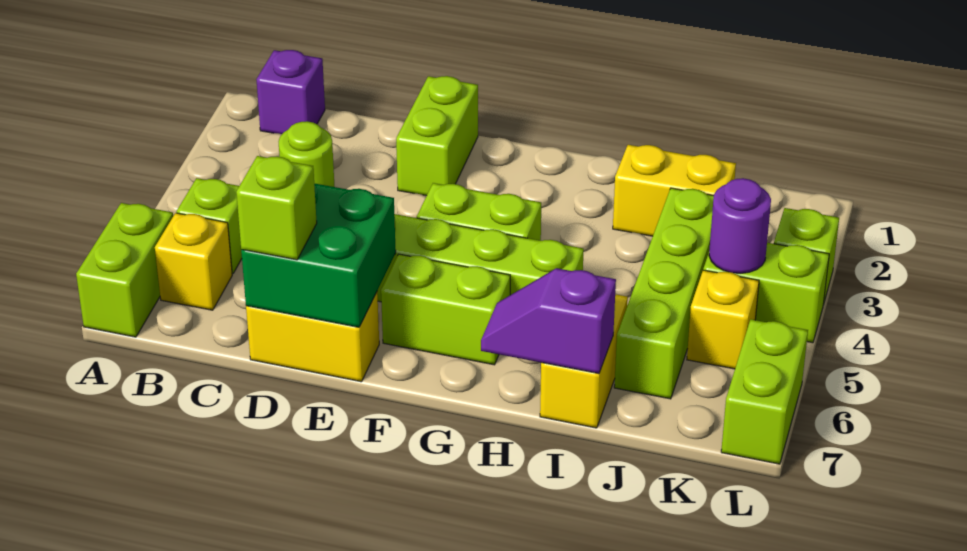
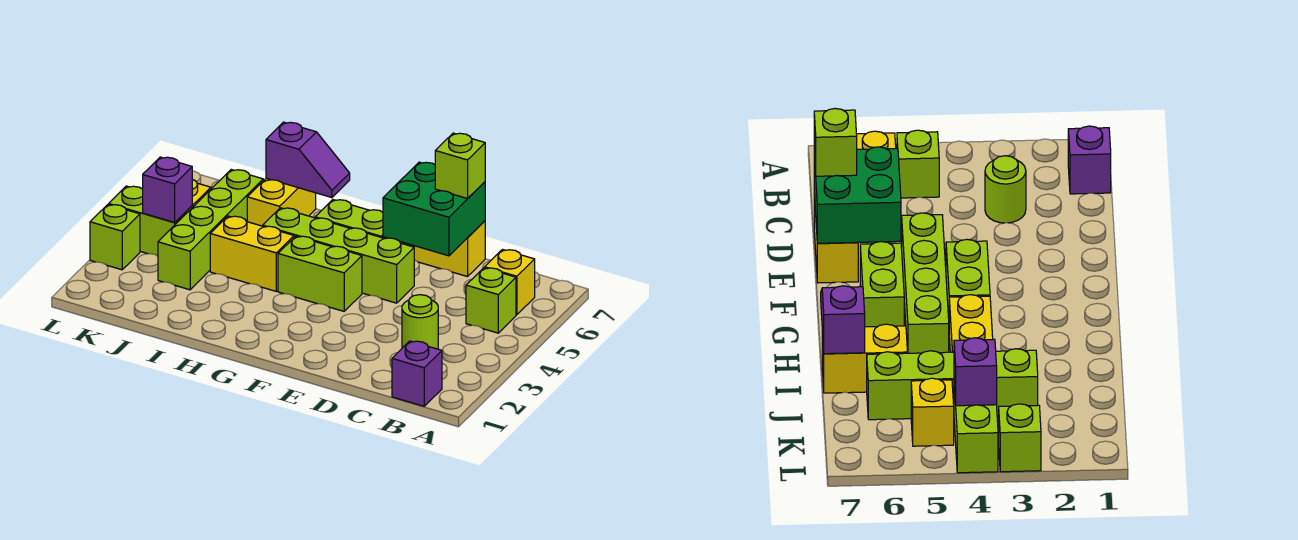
lime brick A6:A7 level 1 -> none
lime brick E1:E2 level 1 -> none
yellow brick I2:J2 level 1 -> yellow brick H4:I4 level 1
purple round brick K4 level 2 -> purple brick K4 level 2
lime brick L6:L7 level 1 -> none

